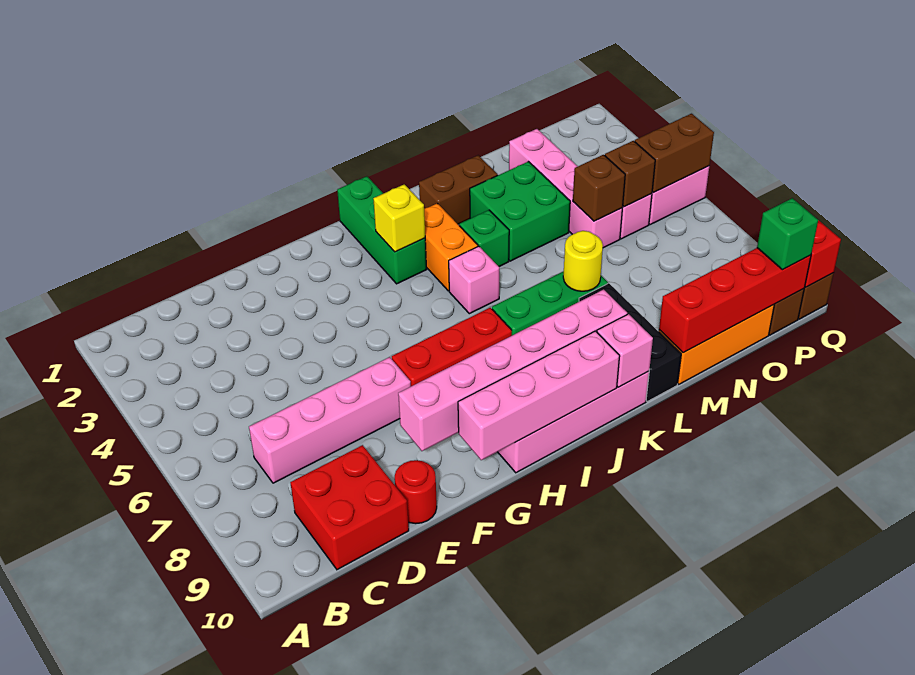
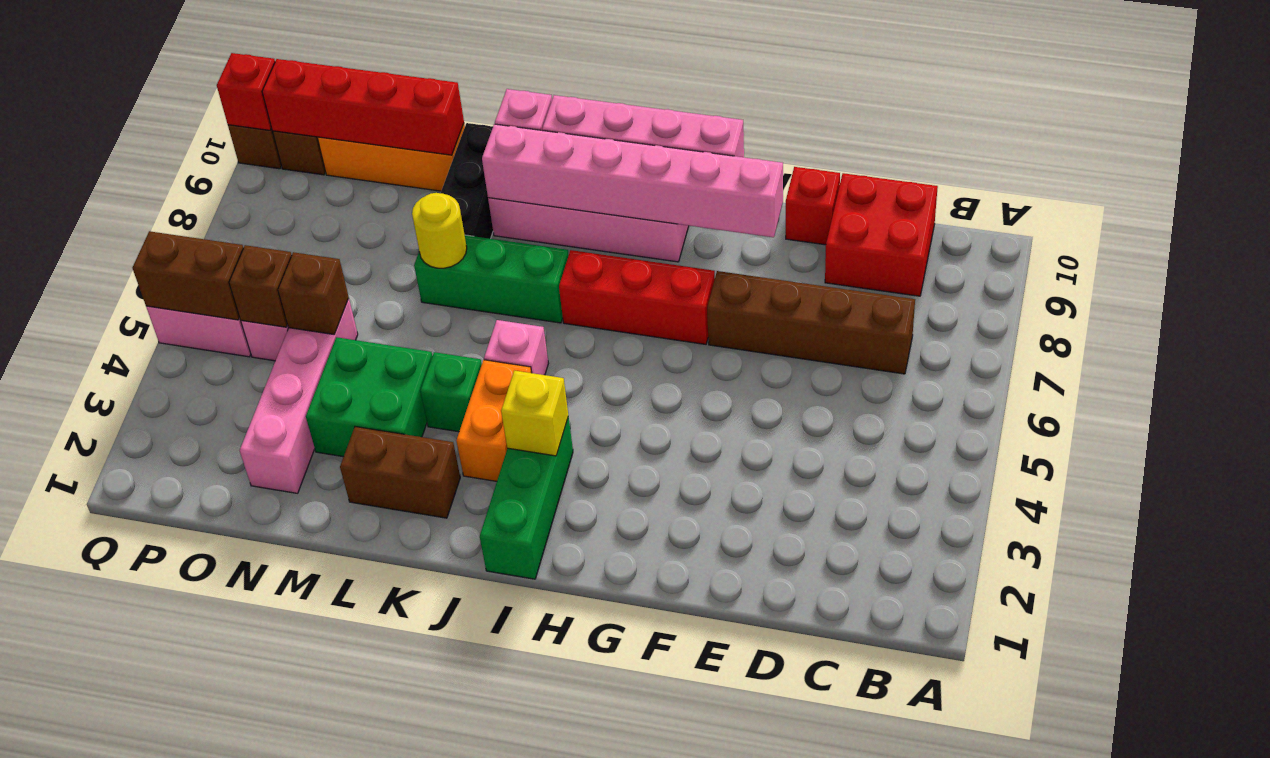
pink brick C7:F7 level 1 -> brown brick C7:F7 level 1
red round brick E10 level 1 -> red brick E10 level 1
green brick P10 level 3 -> none

